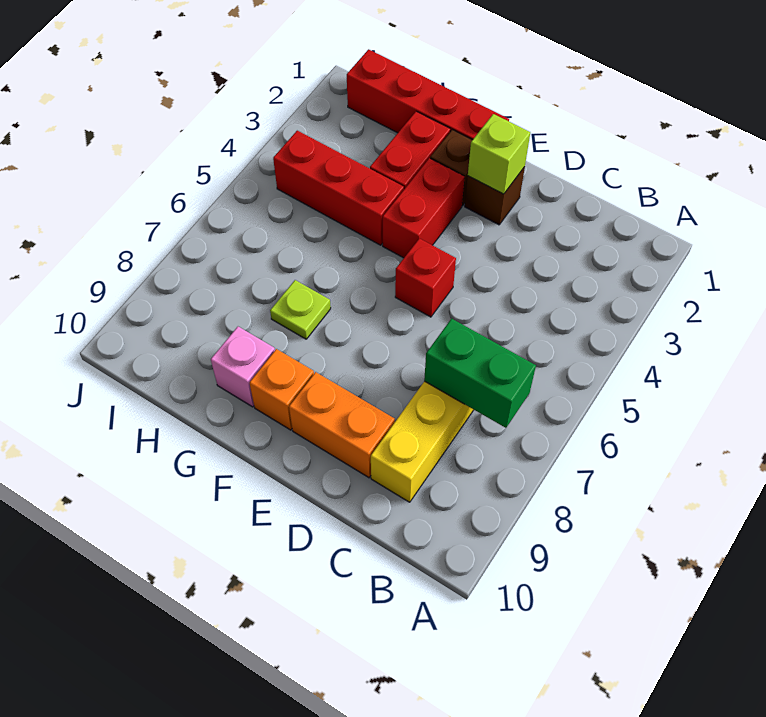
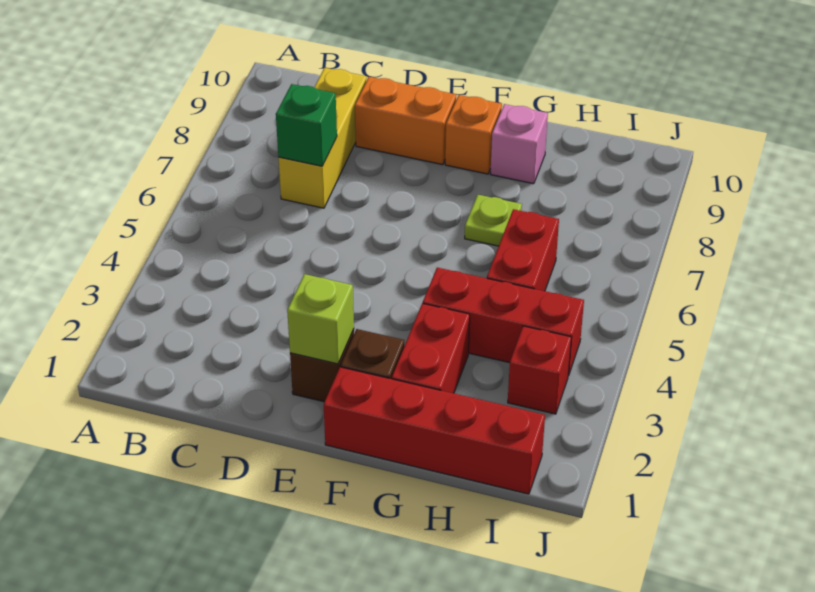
green brick B7:C7 level 2 -> green brick C7 level 2
red brick E5 level 1 -> red brick I3 level 1
red brick F3:F4 level 1 -> red brick H5:H6 level 1

